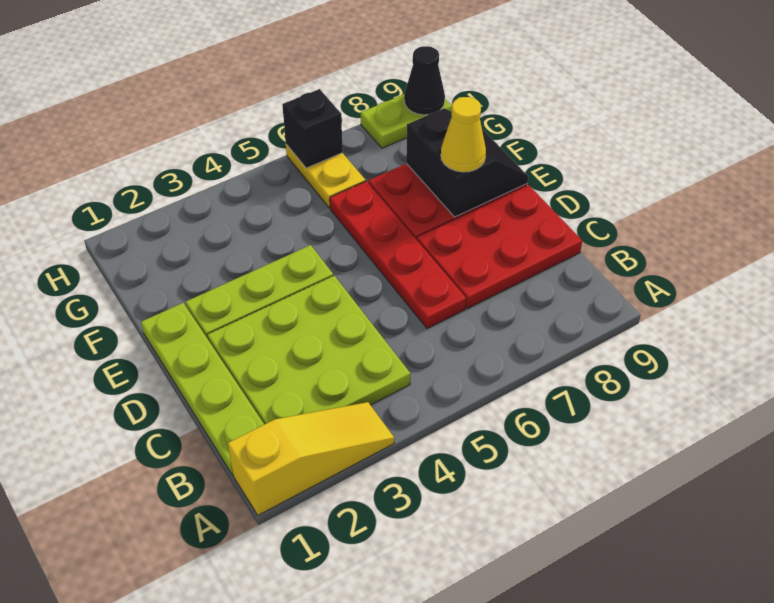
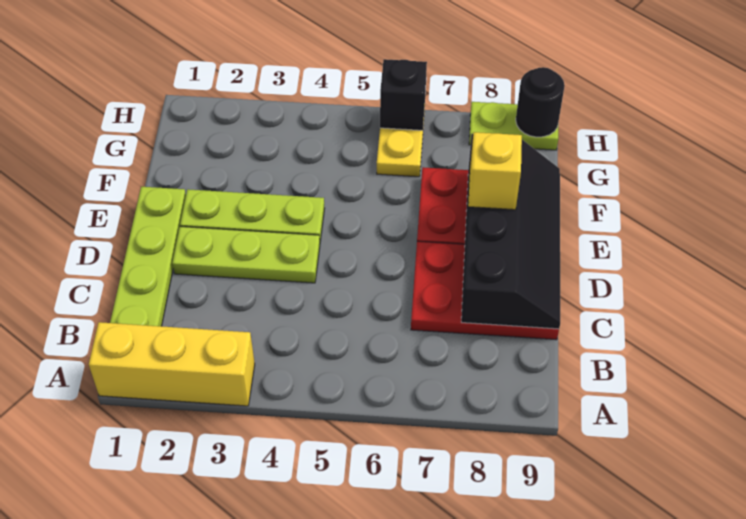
yellow slope A1:A3 level 1 top 1 -> yellow brick A1:A3 level 1
lime plate B2:D4 level 1 -> lime plate D2:D4 level 1
red plate C6:F6 level 1 -> none
black slope E8:F9 level 2 top 8 -> black slope C8:F9 level 2 top 8
yellow cone E8 level 3 -> yellow brick E8 level 3
black cone H9 level 2 -> black round brick H9 level 2

